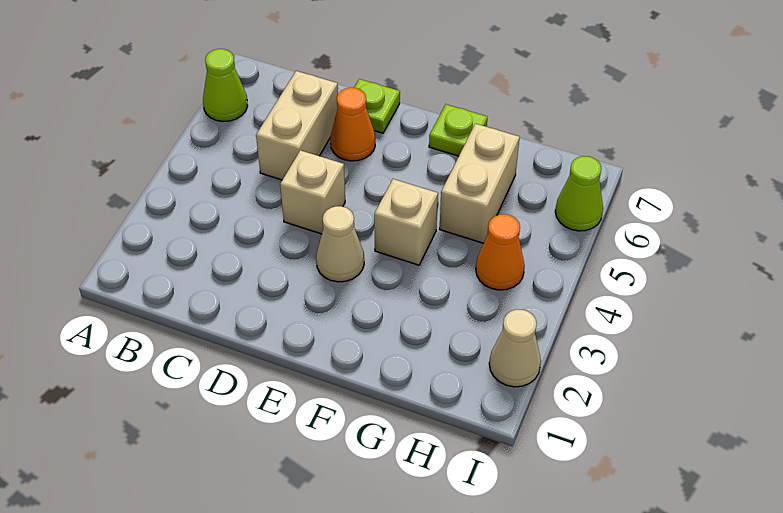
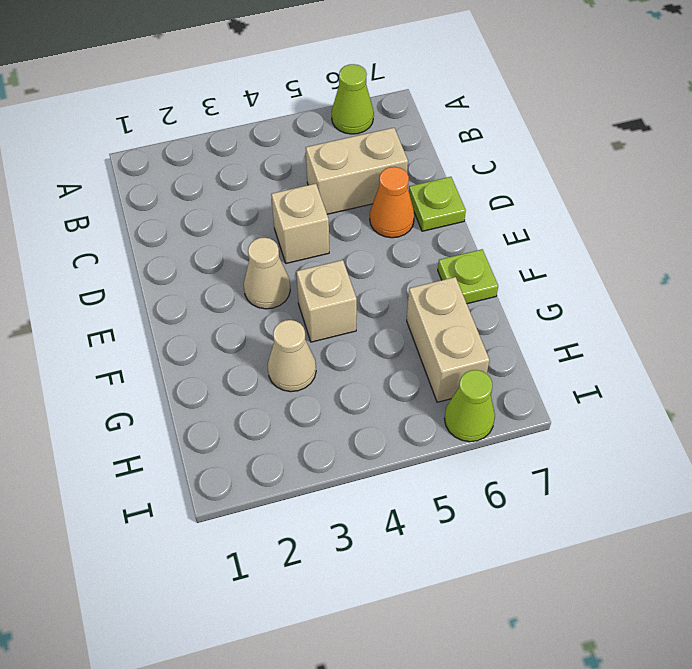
tan brick G5:G6 level 1 -> tan brick G6:H6 level 1
orange cone H4 level 1 -> none
tan cone I2 level 1 -> tan cone G3 level 1

